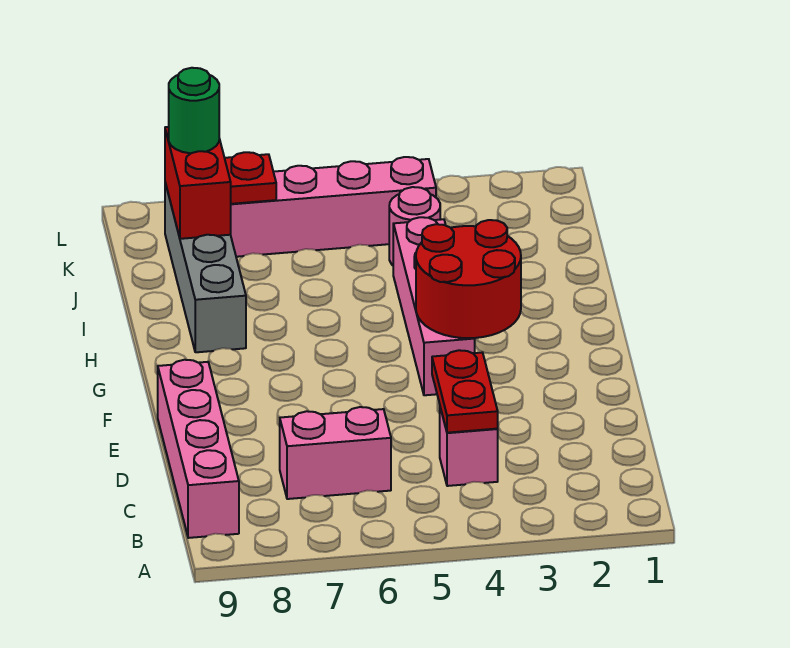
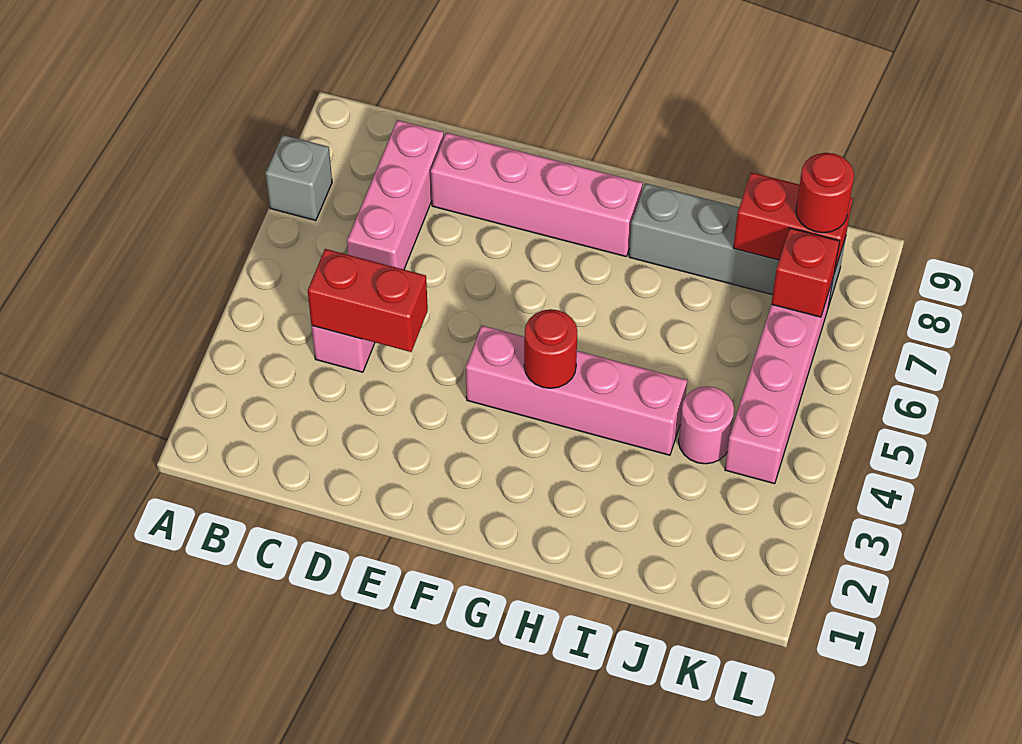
none -> grey brick A7 level 1
pink brick B9:E9 level 1 -> pink brick D8:G8 level 1
red plate C4:D4 level 2 -> red brick C4:D4 level 2
pink brick C6:C7 level 1 -> pink brick C6:C8 level 1
red round brick F3:G4 level 2 -> red round brick G4 level 2
red plate K7 level 2 -> red brick K7 level 2
green round brick K8 level 3 -> red round brick K8 level 3

